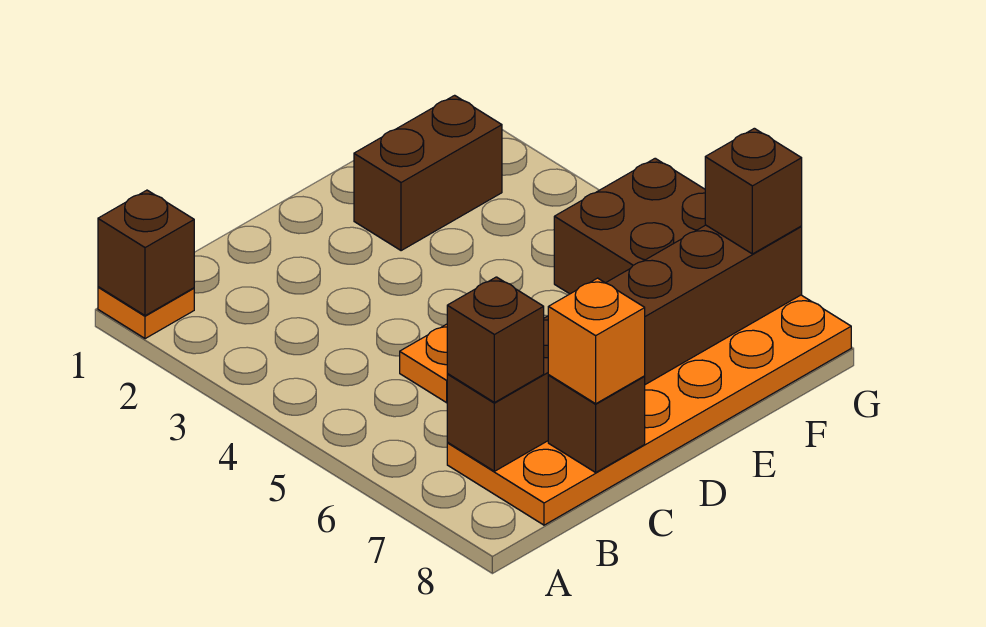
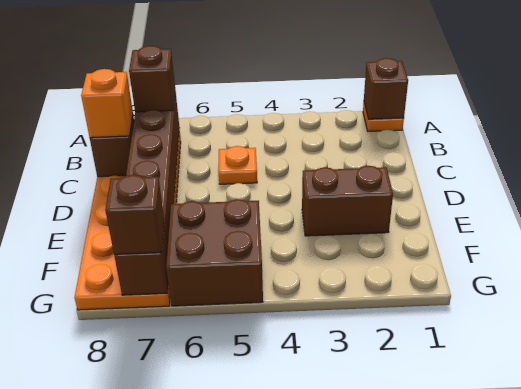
brown brick E2:F2 level 1 -> brown brick E2:E3 level 1

